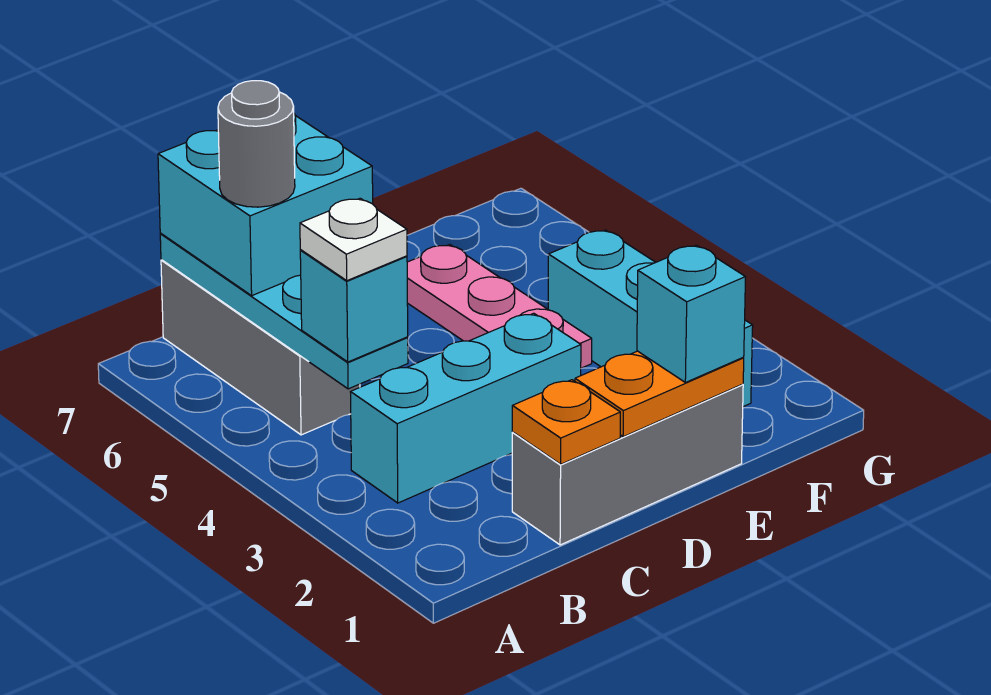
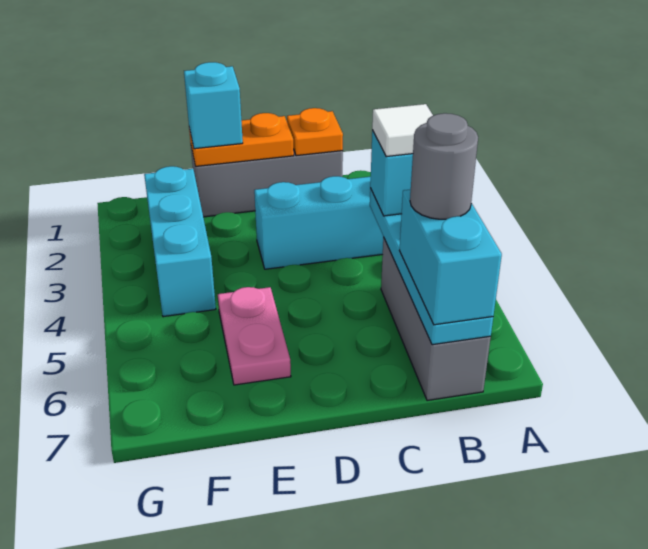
white plate B4 level 4 -> white tile B4 level 4
cyan brick B6:C7 level 3 -> cyan brick B6:B7 level 3
pink plate E4:E6 level 1 -> pink plate E5:E6 level 1

